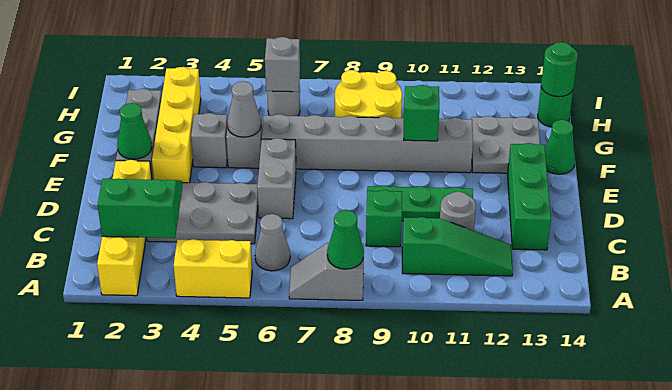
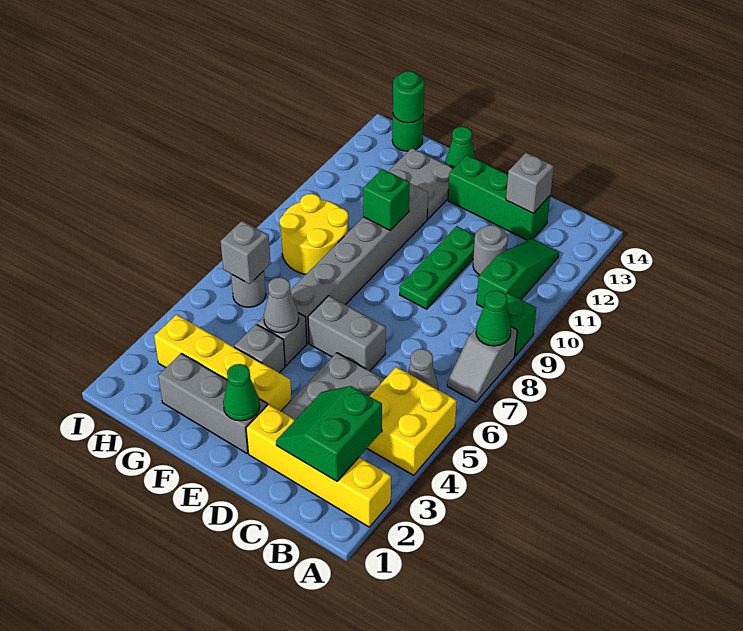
yellow brick A4:A5 level 1 -> yellow brick A4:B5 level 1
green brick C9 level 1 -> green brick A9 level 1
none -> grey brick C13 level 2

